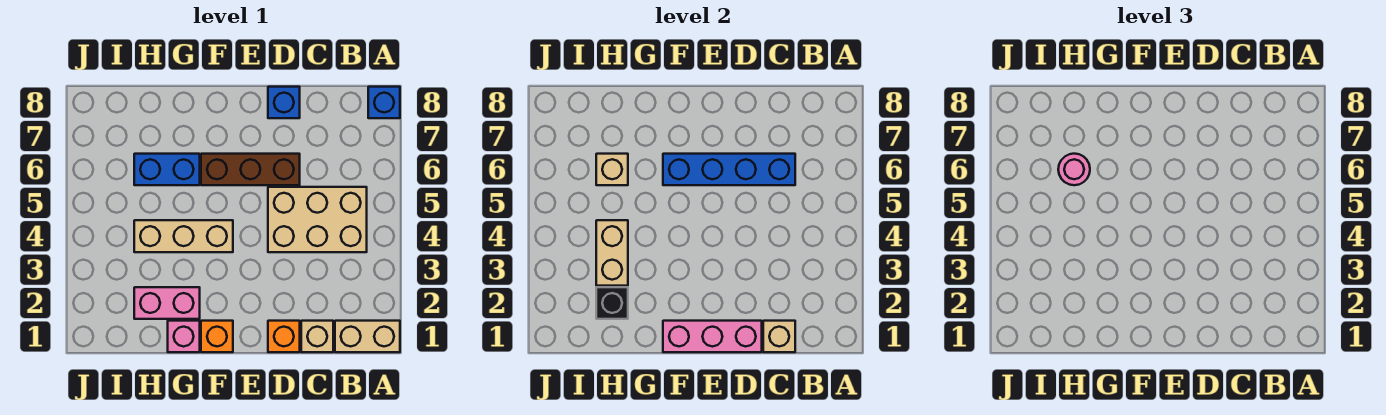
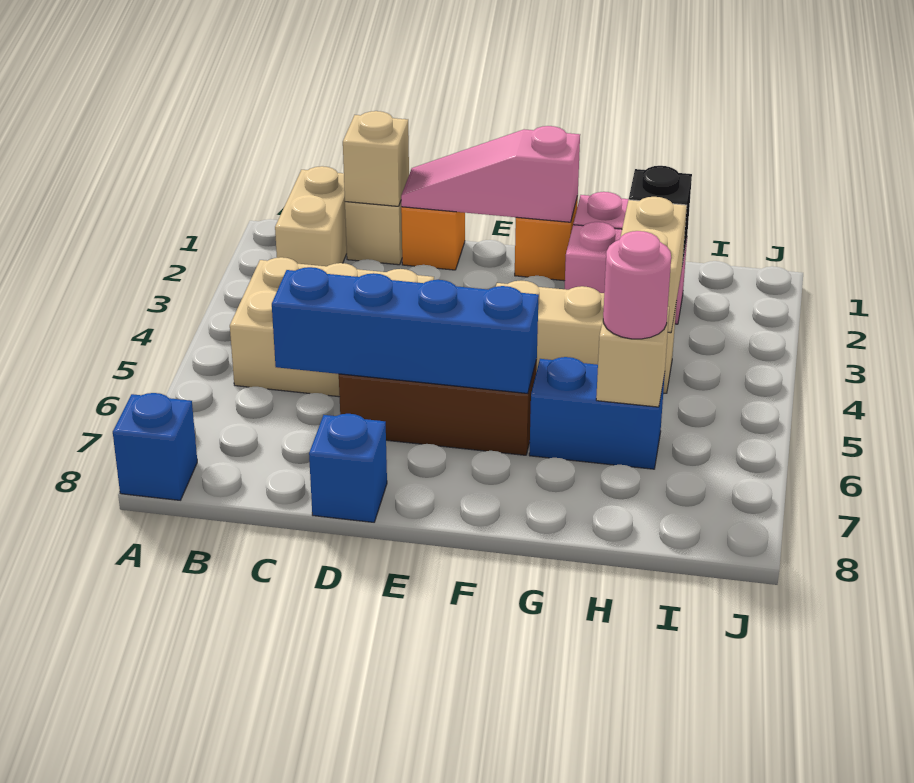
tan brick A1:B1 level 1 -> tan brick B1:B2 level 1
pink brick D1:F1 level 2 -> pink slope D1:F1 level 2 top F

